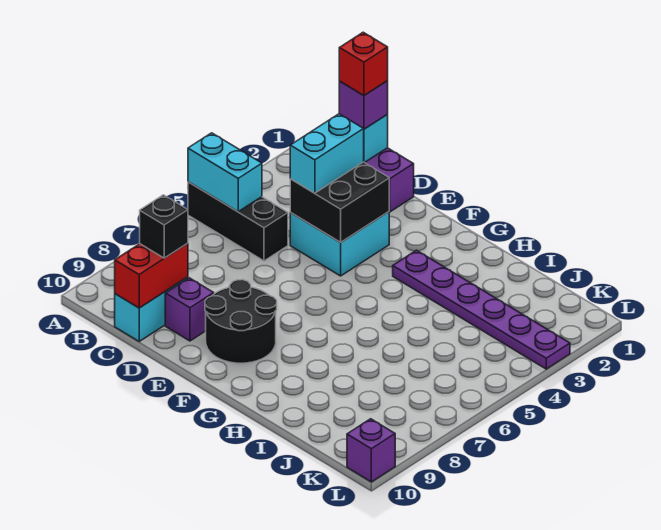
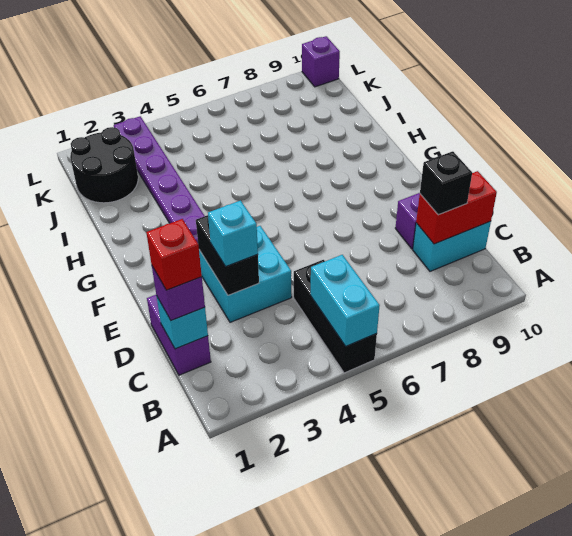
black brick D3:E4 level 2 -> black brick D3:E3 level 2
cyan brick D3:D4 level 3 -> cyan brick D3 level 3
black round brick E8:F9 level 1 -> black round brick J1:K2 level 1

